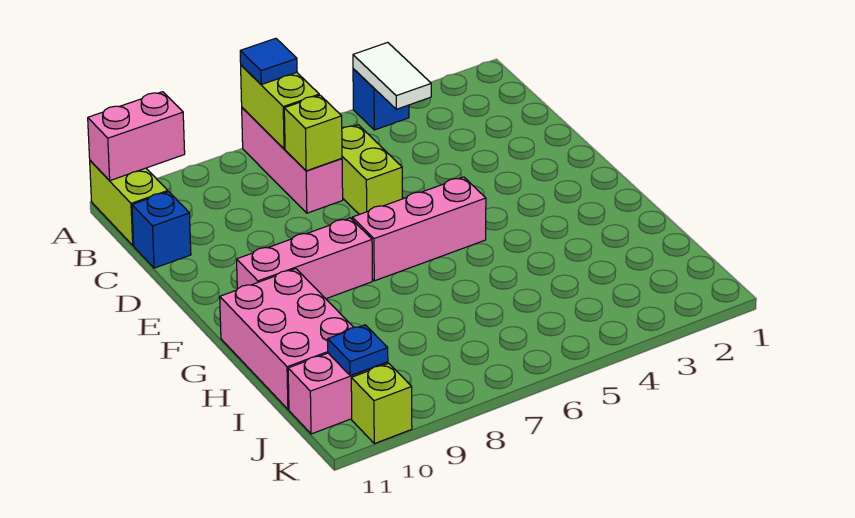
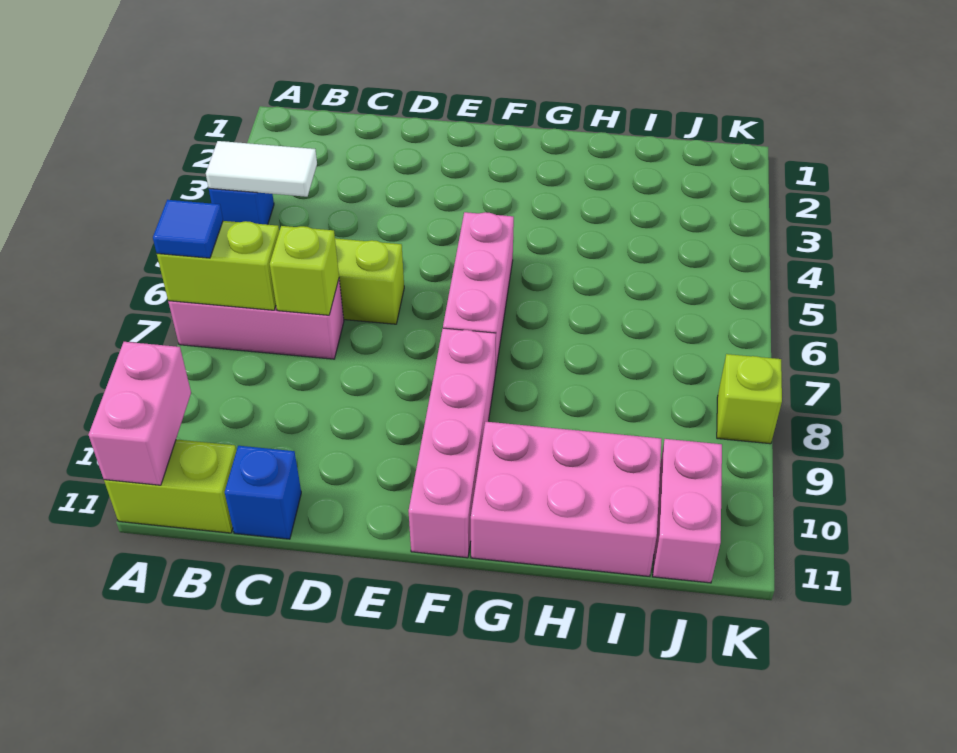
pink brick F8:F10 level 1 -> pink brick F8:F11 level 1
blue plate J10 level 2 -> none
lime brick K10 level 1 -> lime brick K8 level 1

